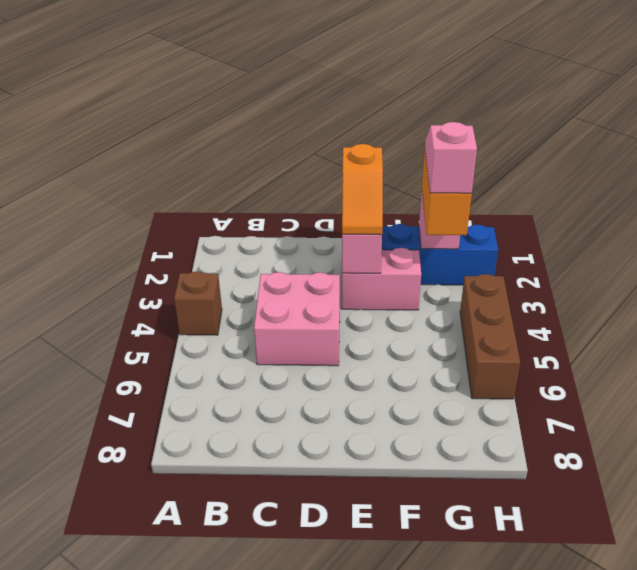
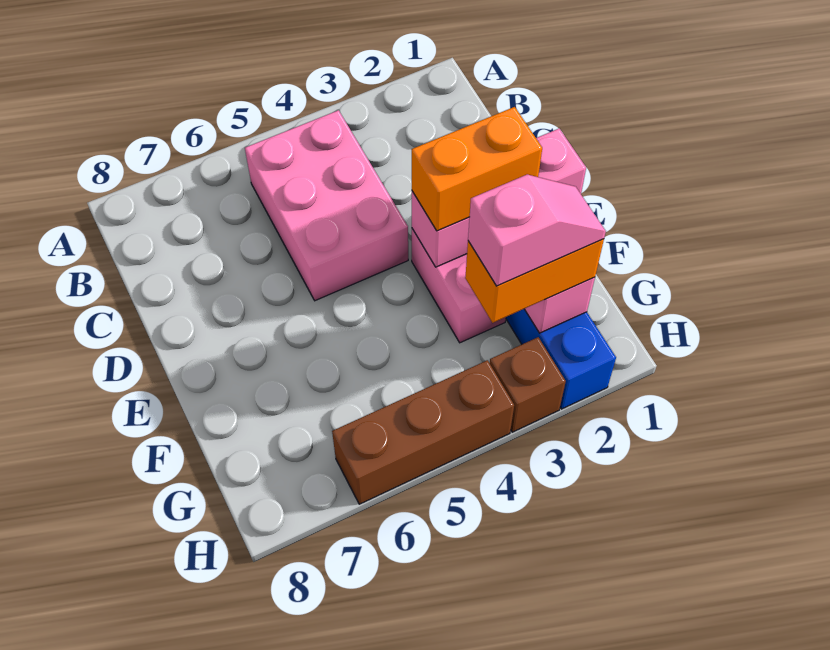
brown brick A4 level 1 -> brown brick H3 level 1
pink brick C4:D5 level 1 -> pink brick B4:D5 level 1
orange slope E2:E3 level 3 top 2 -> orange brick E2:E3 level 3

